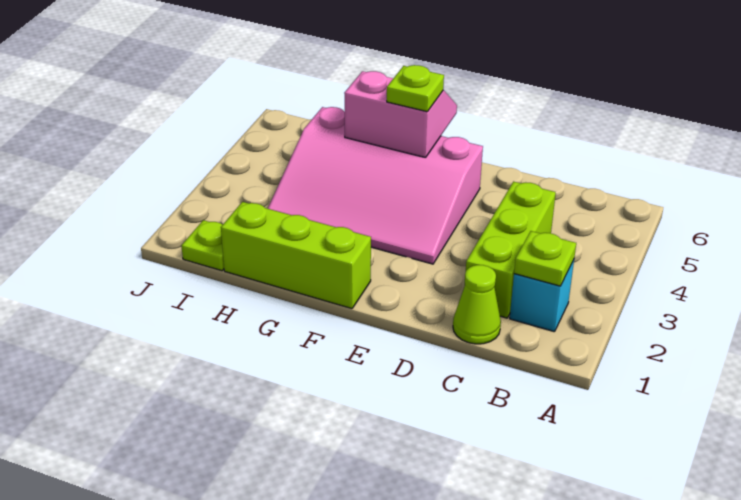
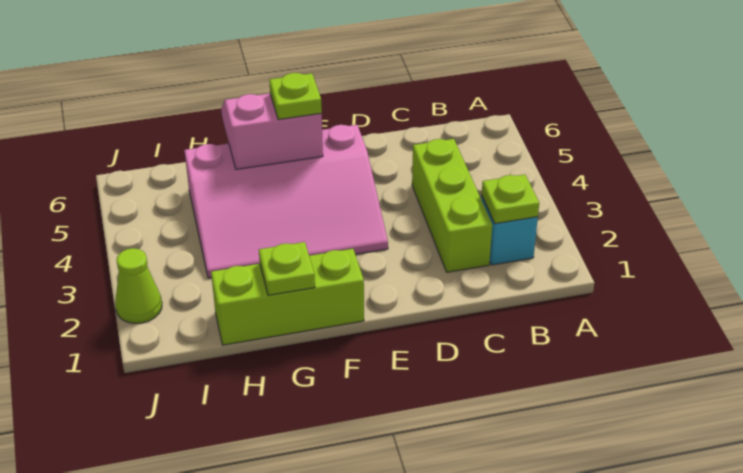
lime cone C1 level 1 -> lime cone J2 level 1
lime plate I1 level 1 -> lime plate G1 level 2

